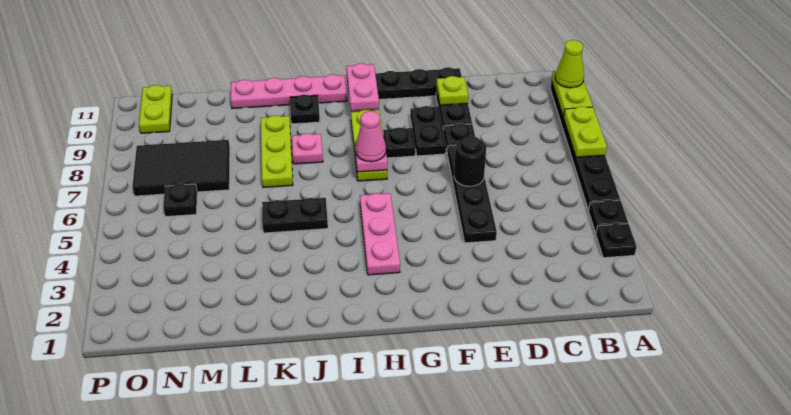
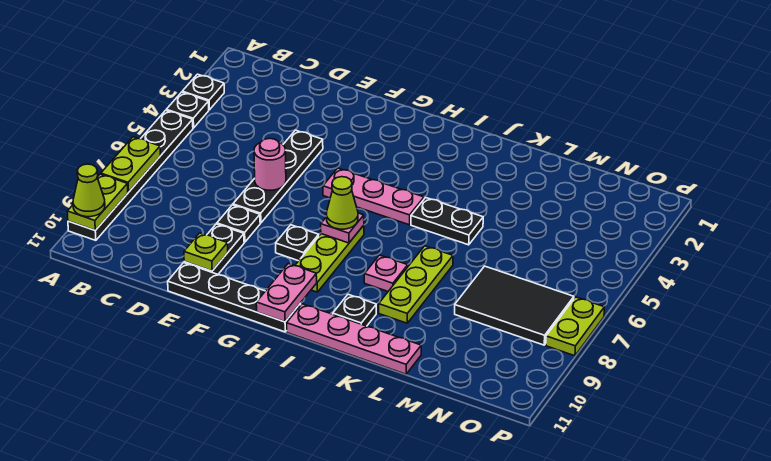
black round brick E6 level 2 -> pink round brick E6 level 2
black plate F8:F9 level 1 -> none
pink plate H3:H5 level 1 -> pink plate G5:I5 level 1
pink cone H7 level 3 -> lime cone H7 level 3
black plate N6 level 1 -> none
lime plate O10:O11 level 1 -> lime plate P7:P8 level 1

